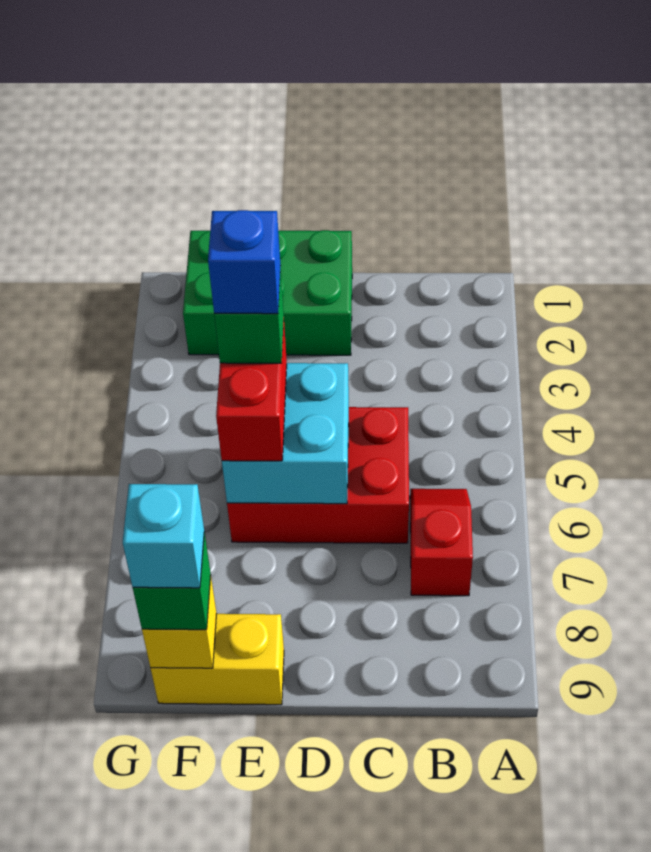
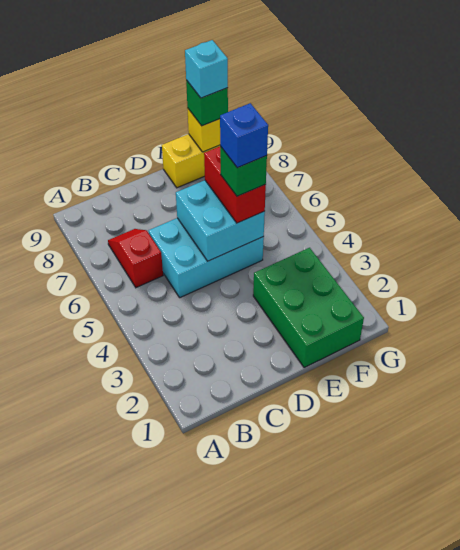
red slope B6:B7 level 1 top 7 -> red slope B6:B7 level 1 top 6
red brick C5:E6 level 1 -> cyan brick C5:E6 level 1
green brick D1:F2 level 1 -> green brick E1:F3 level 1

